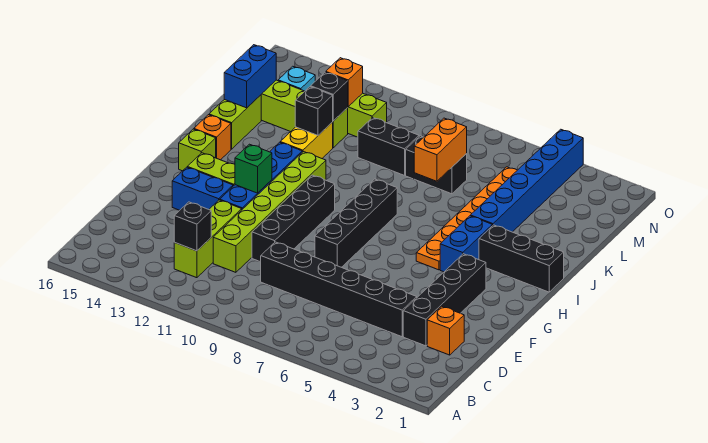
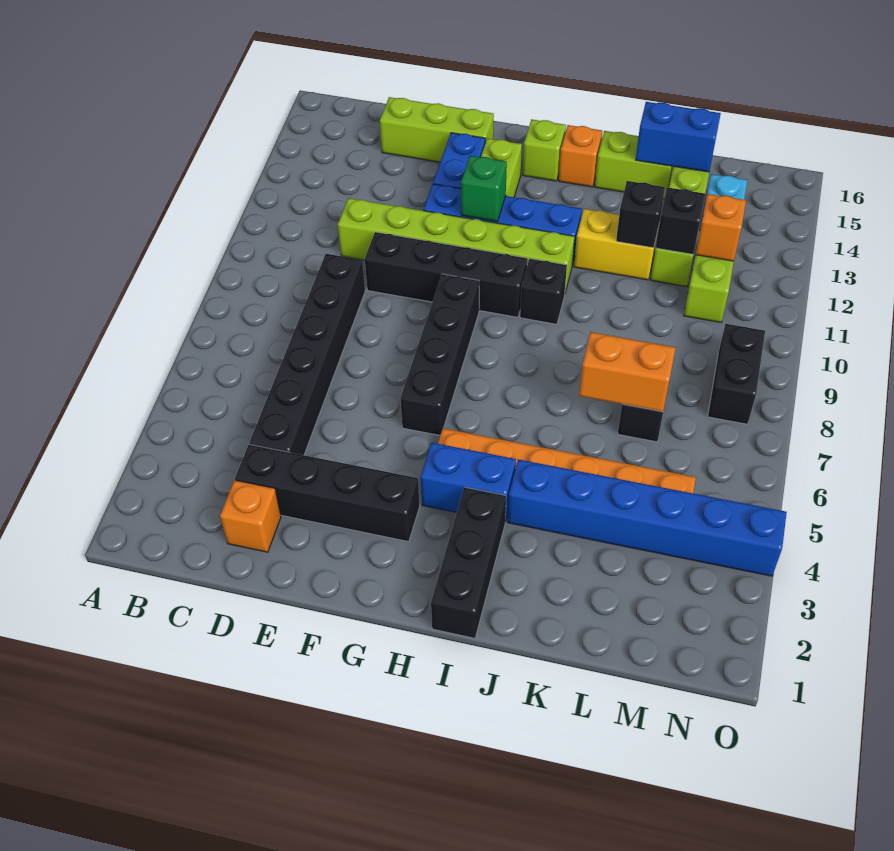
lime brick C12:E12 level 1 -> lime brick D15:F15 level 1
black brick C12 level 2 -> black brick I10 level 1
black brick F8:I8 level 1 -> black brick G6:G9 level 1
black brick L9:L10 level 1 -> black brick N8:N9 level 1

